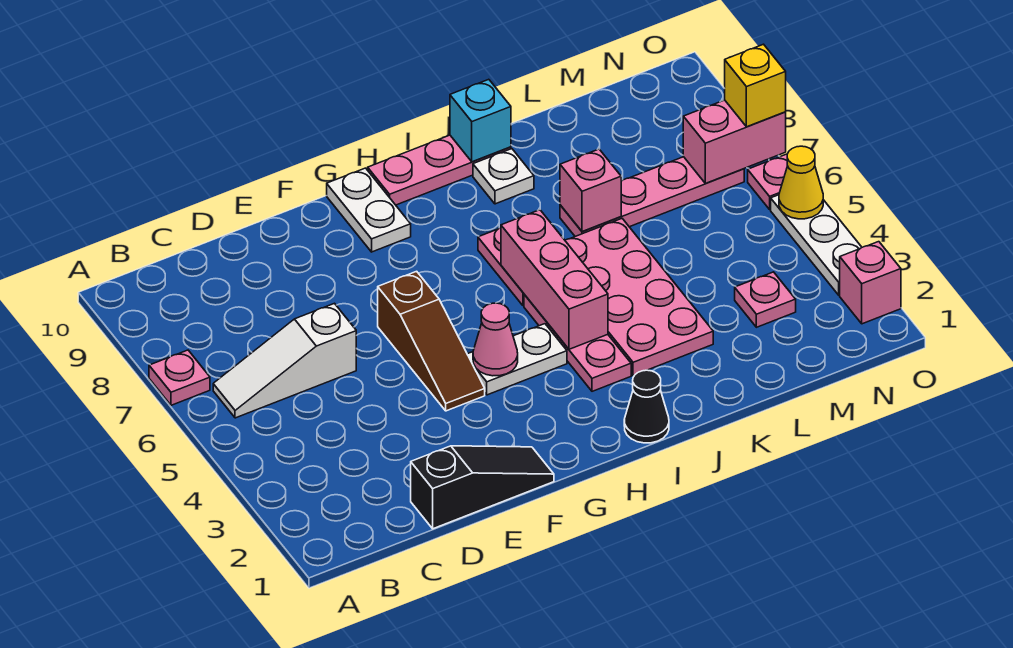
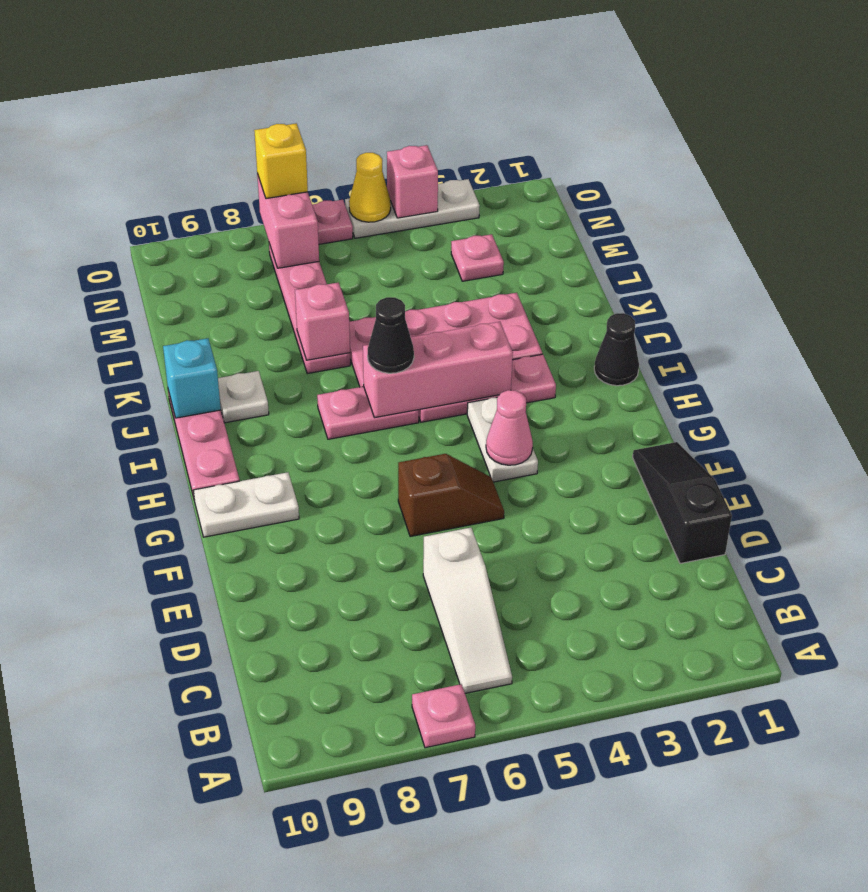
brown slope F4:F6 level 1 top 6 -> brown slope F5:F6 level 1 top 6
none -> black cone I6 level 3
pink brick O2 level 1 -> pink brick O4 level 2

